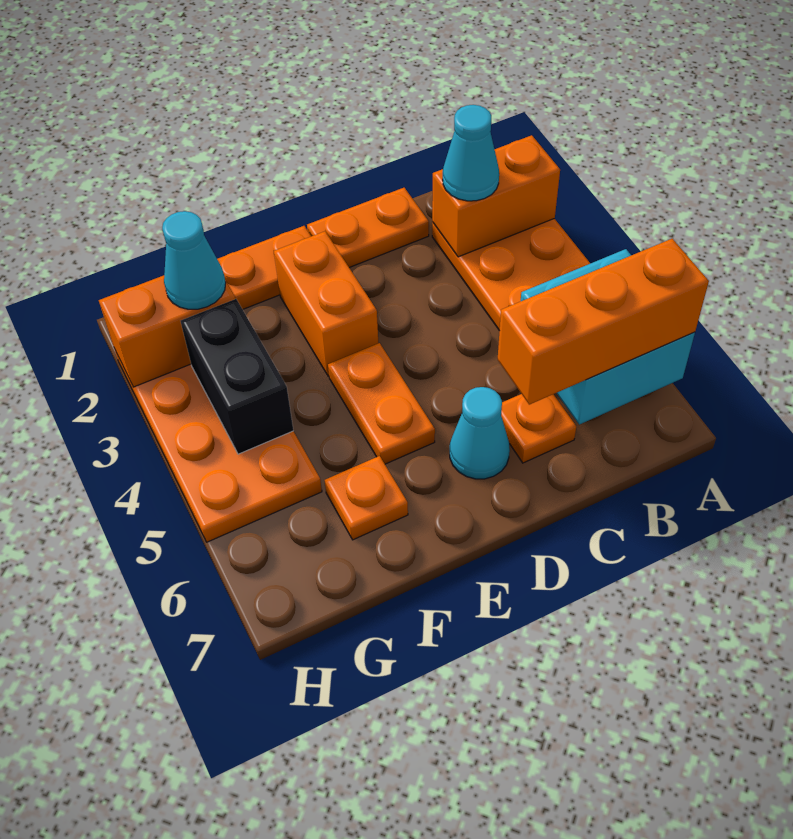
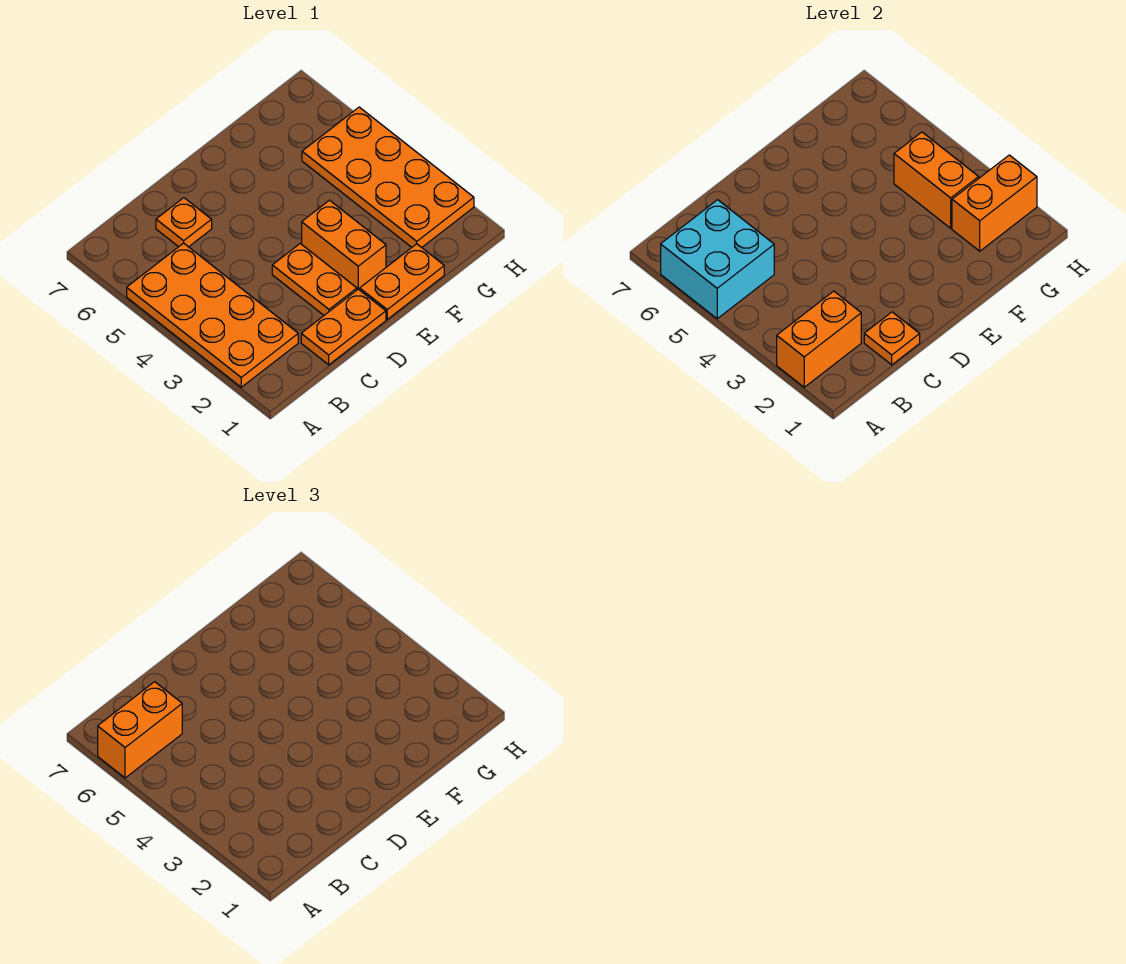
orange brick A6:C6 level 3 -> orange brick A6:B6 level 3
cyan cone B2 level 3 -> none
cyan cone D6 level 1 -> none
orange plate E4:E5 level 1 -> orange plate D2:D3 level 1
orange plate F6 level 1 -> orange plate C1 level 2
cyan cone G2 level 3 -> none
black brick G3:G4 level 2 -> orange brick G3:G4 level 2

